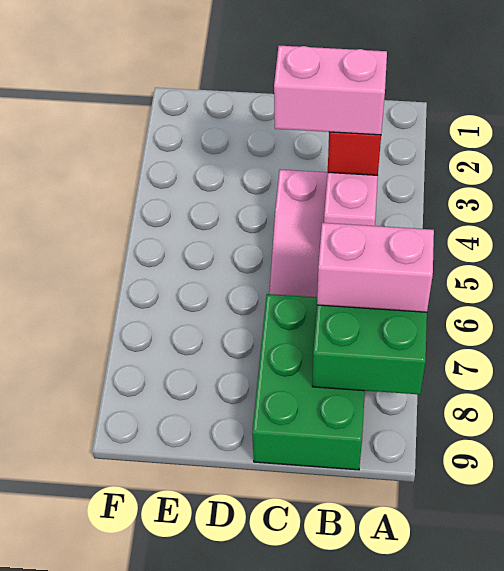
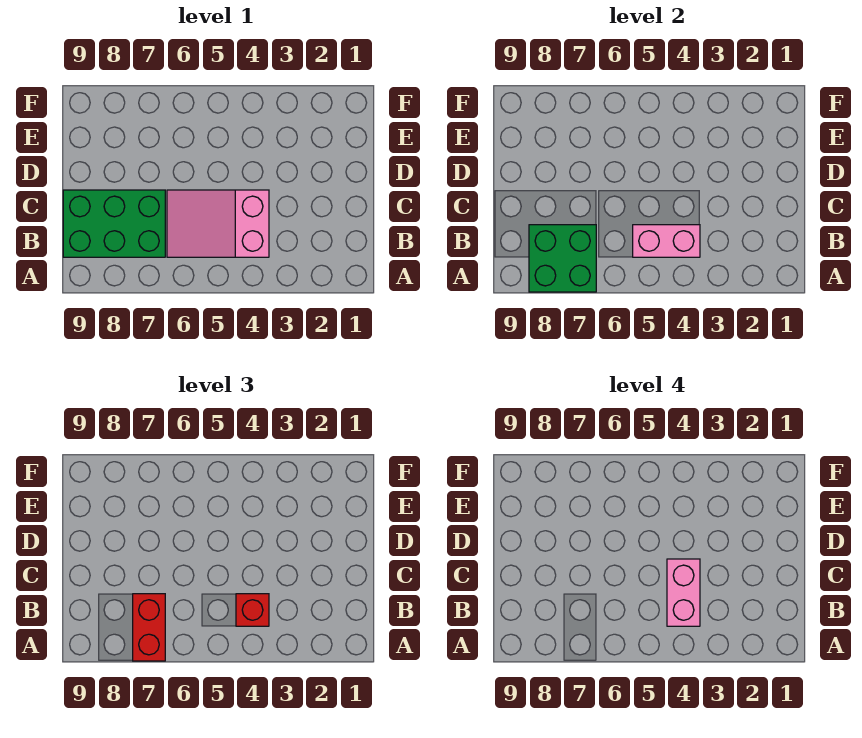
pink brick A7:B7 level 3 -> red brick A7:B7 level 3

